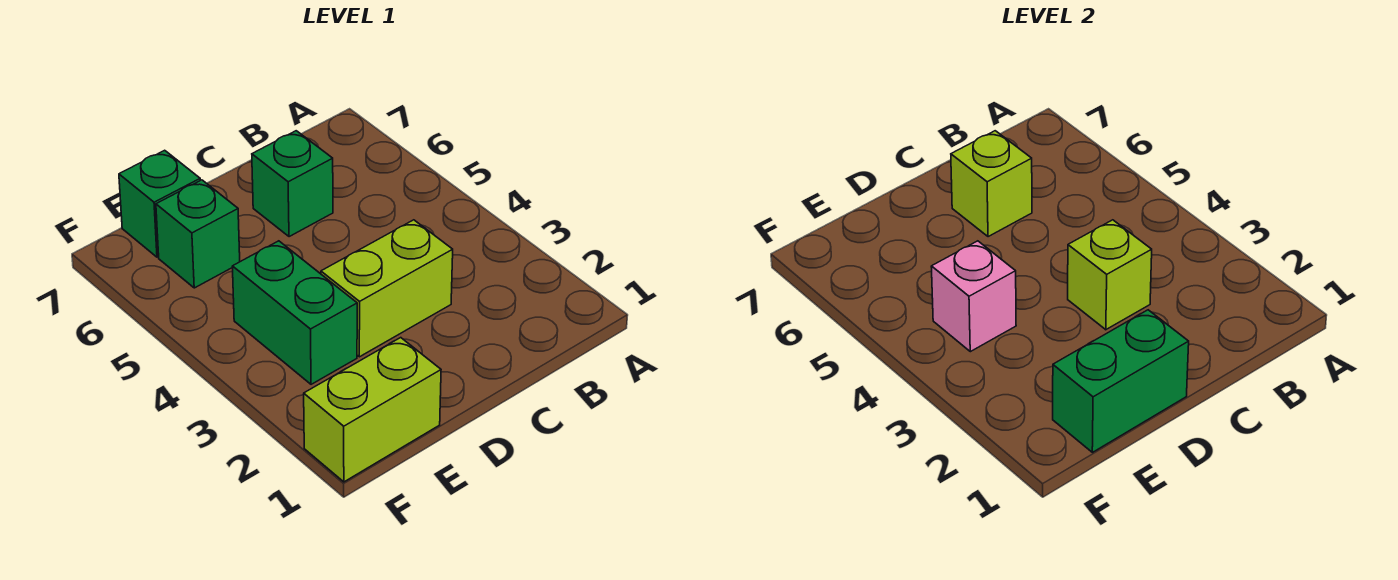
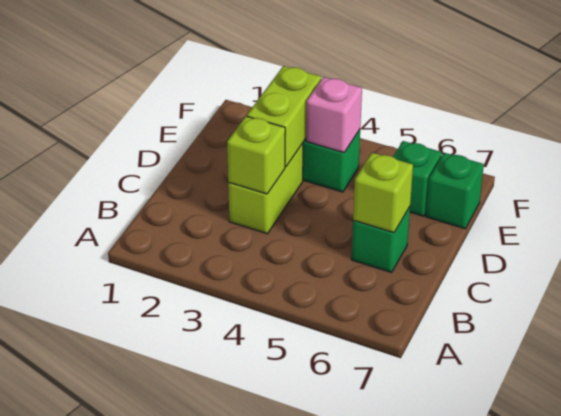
green brick D1:E1 level 2 -> none
lime brick E1:F1 level 1 -> lime brick D3:E3 level 2

